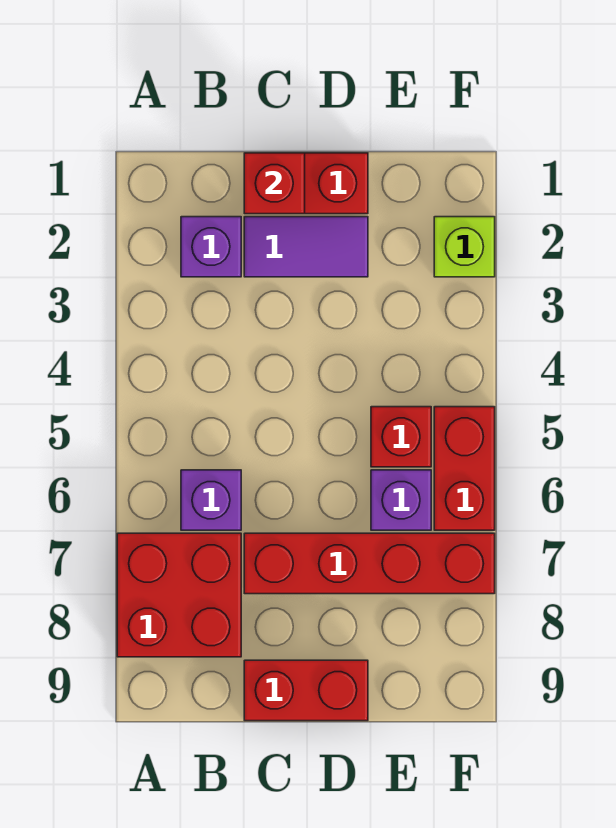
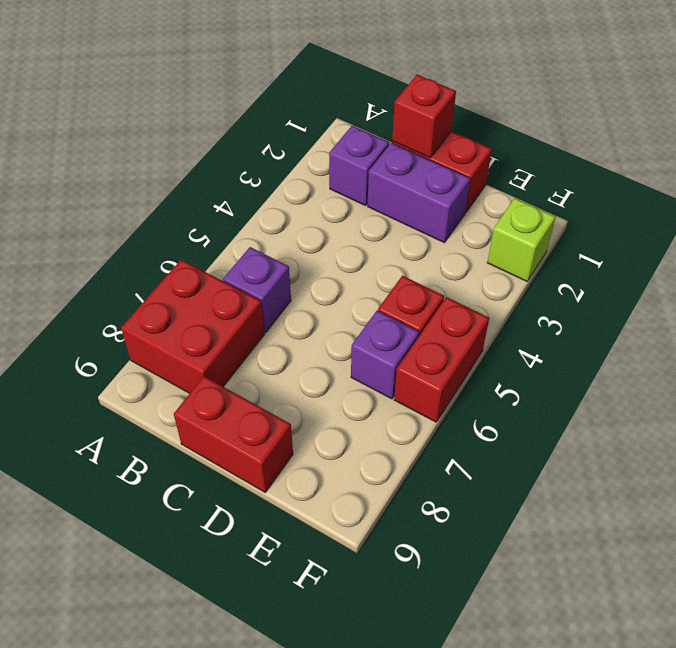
purple tile C2:D2 level 1 -> purple brick C2:D2 level 1
red brick C7:F7 level 1 -> none

